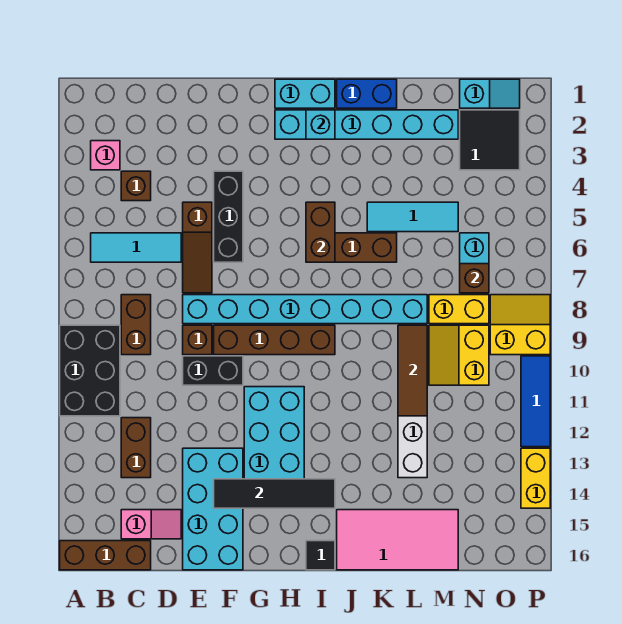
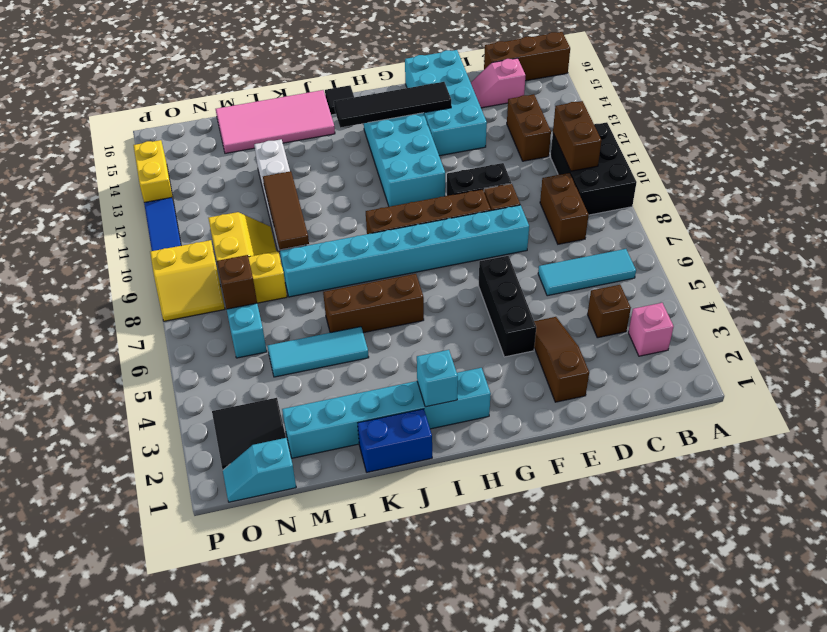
brown slope E5:E7 level 1 top 5 -> brown slope E2:E4 level 1 top 2
cyan brick H1:I1 level 1 -> none
brown brick I5:I6 level 2 -> brown brick B10:B11 level 2

